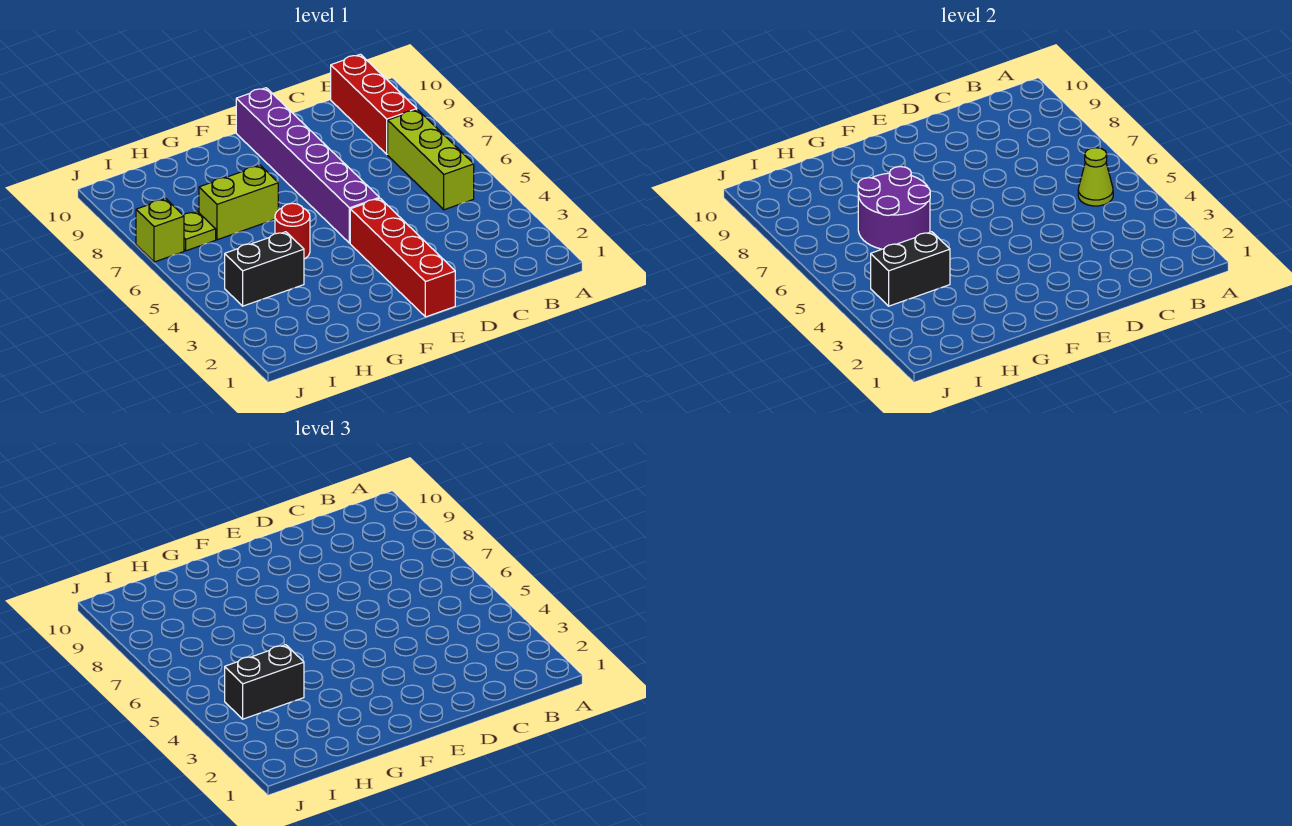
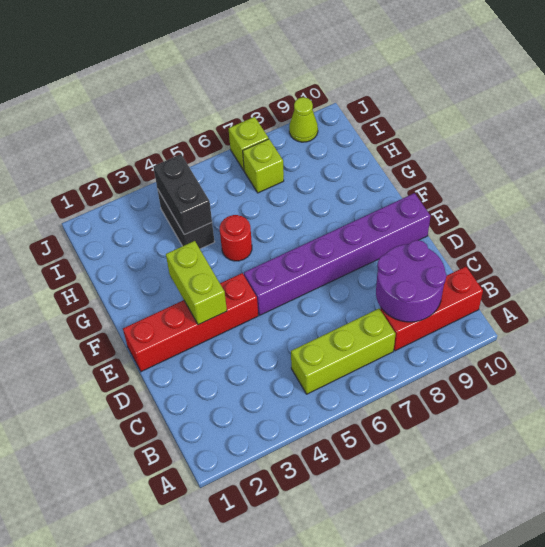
lime cone B5 level 2 -> lime cone J9 level 1
purple round brick G6:H7 level 2 -> purple round brick B8:C9 level 2
lime brick G7:H7 level 1 -> lime brick E3:F3 level 2
black brick H4:I4 level 3 -> none
lime plate I7 level 1 -> lime brick I7 level 1

